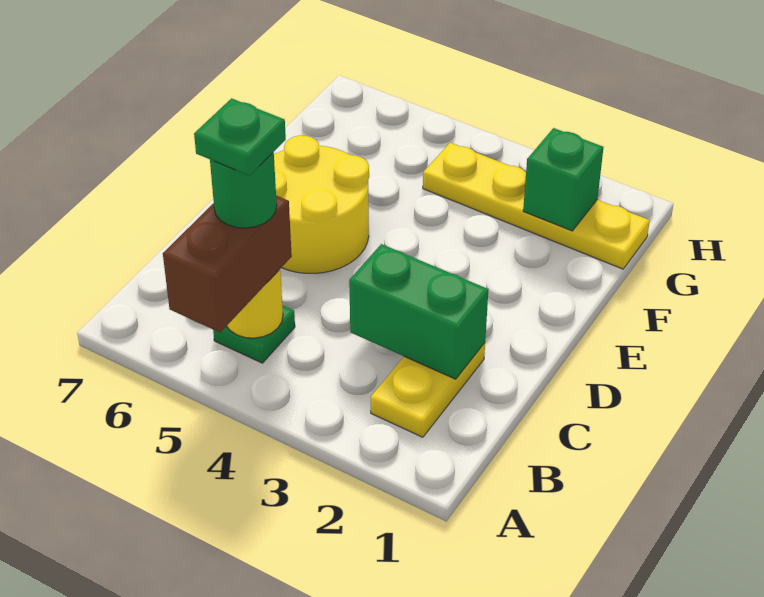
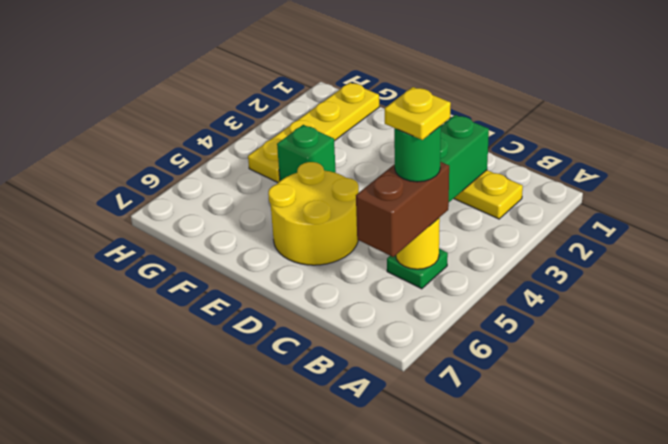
brown brick A5:B5 level 3 -> brown brick B5:B6 level 3
green plate B5 level 5 -> yellow plate B5 level 5
green brick G2 level 2 -> green brick F4 level 1

